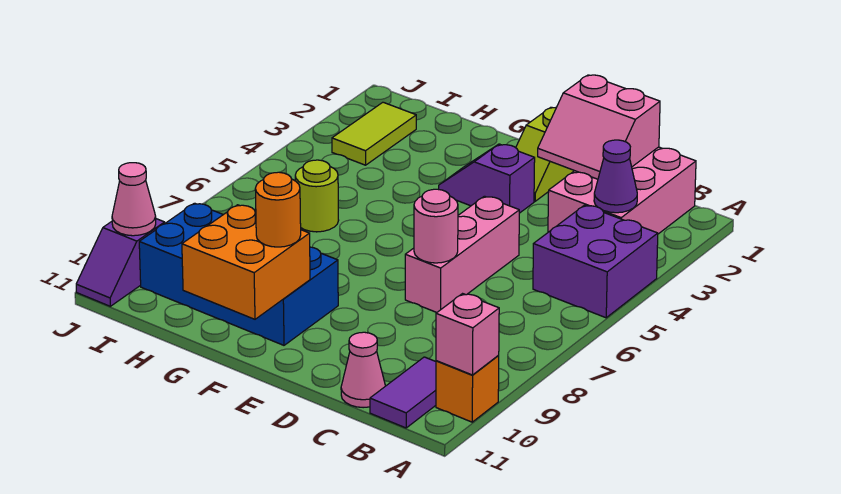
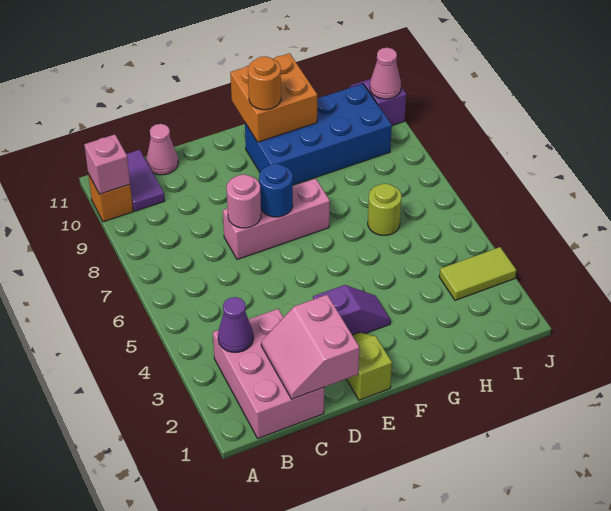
purple brick A4:B5 level 1 -> none
pink slope C1:D2 level 2 top 1 -> pink slope C1:D2 level 2 top D
pink brick D5:D7 level 1 -> pink brick D7:F7 level 1
none -> blue round brick E7 level 2
lime tile I2:I3 level 1 -> lime tile I3:J3 level 1

